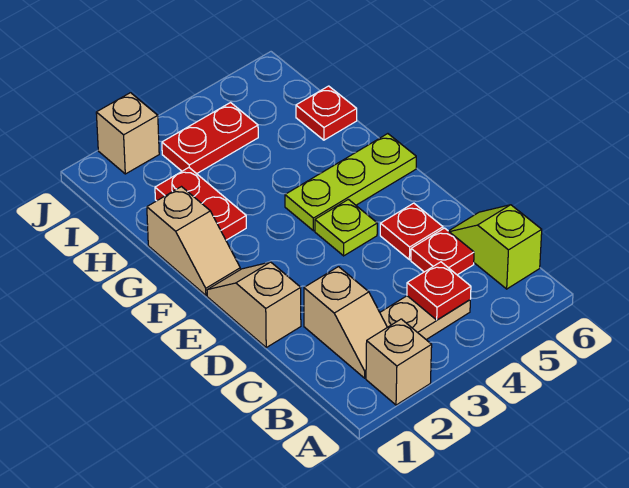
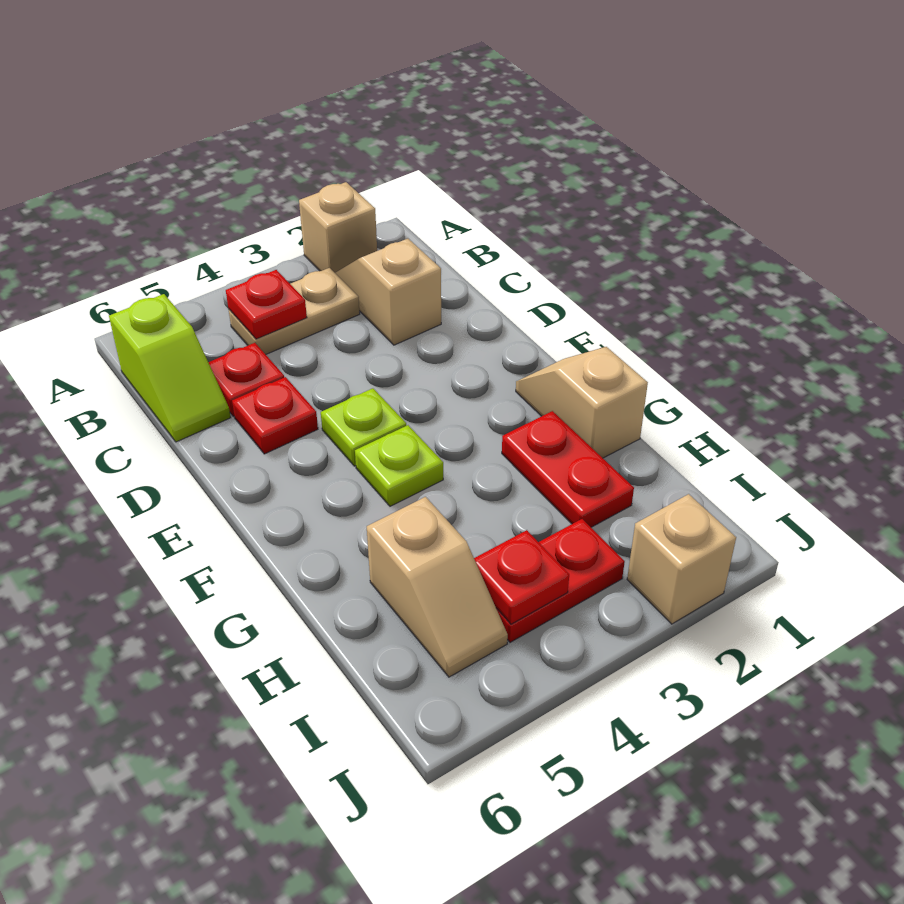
tan slope D1:E1 level 1 top D -> tan slope H5:I5 level 1 top H
lime plate F4:F6 level 1 -> lime plate F4 level 1
red plate H6 level 1 -> red plate I4 level 2

